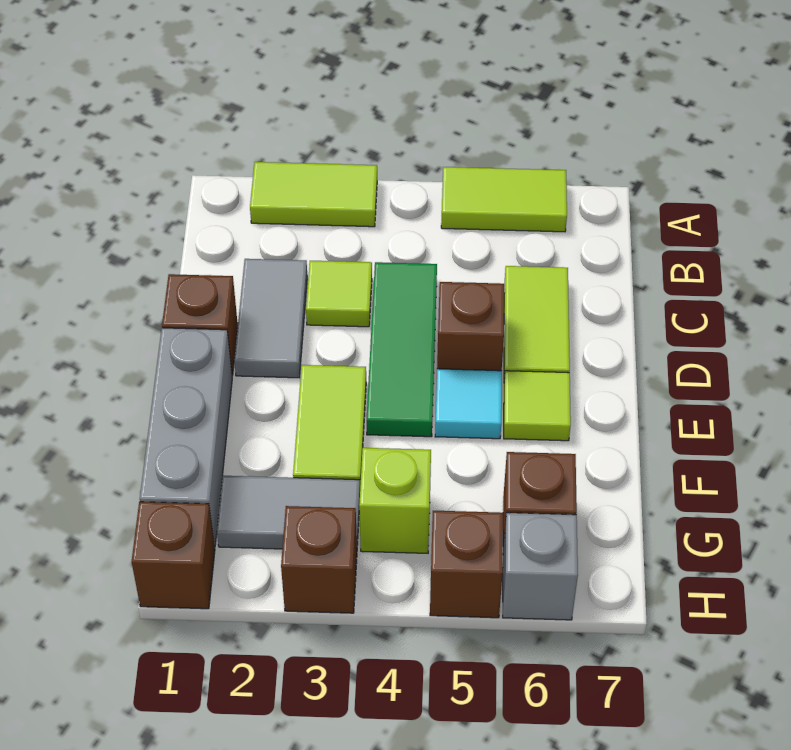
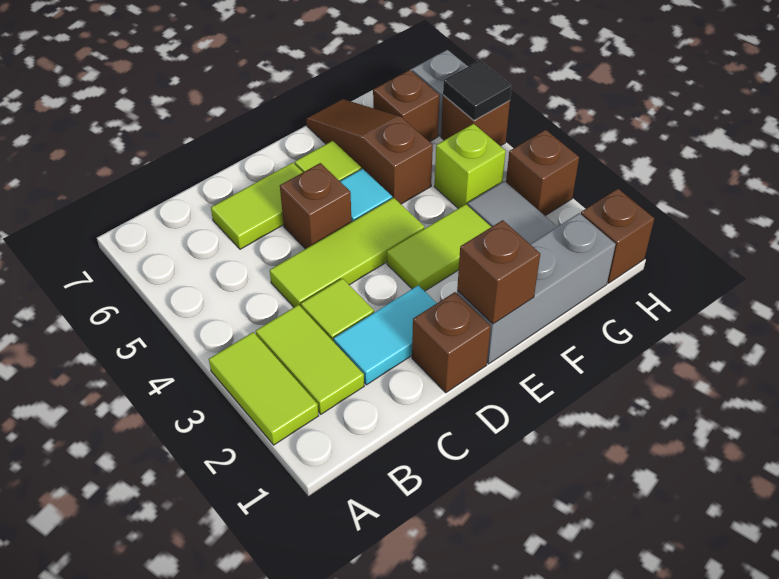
lime tile A5:A6 level 1 -> lime tile B2:B3 level 1
grey tile C2:D2 level 1 -> cyan tile C2:D2 level 1
green tile C4:E4 level 1 -> lime tile C4:E4 level 1
none -> brown brick E1 level 2
none -> brown slope F5:F7 level 1 top 5
none -> black tile H5 level 2

